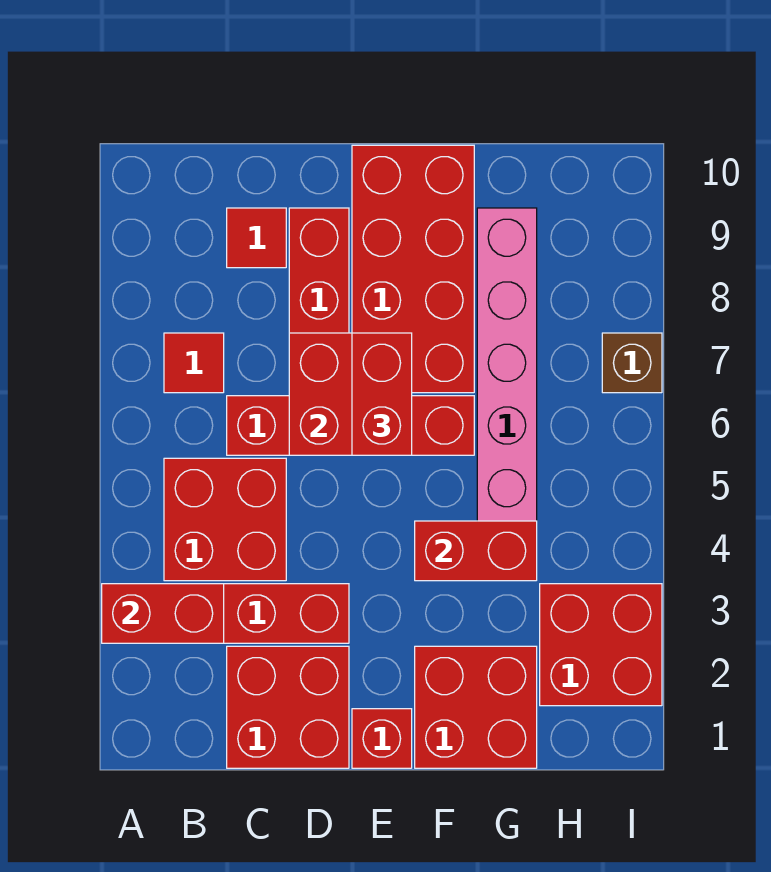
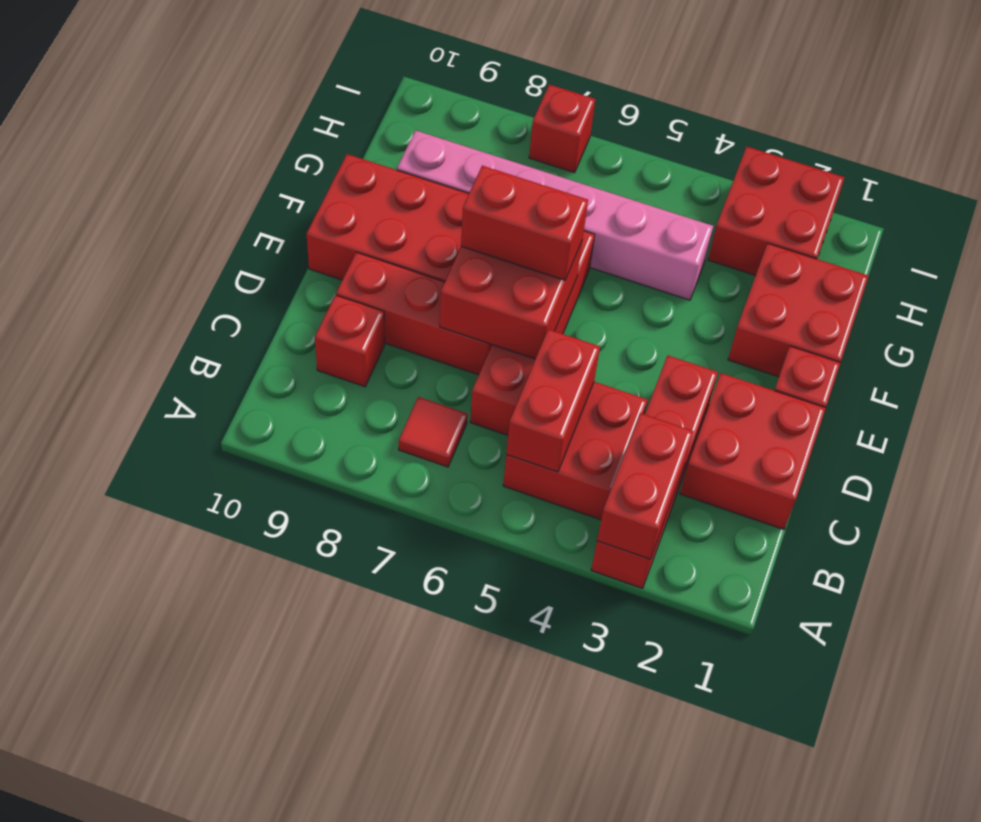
red tile C9 level 1 -> red brick C9 level 1
red brick F4:G4 level 2 -> red brick B5:C5 level 2
brown brick I7 level 1 -> red brick I7 level 1

